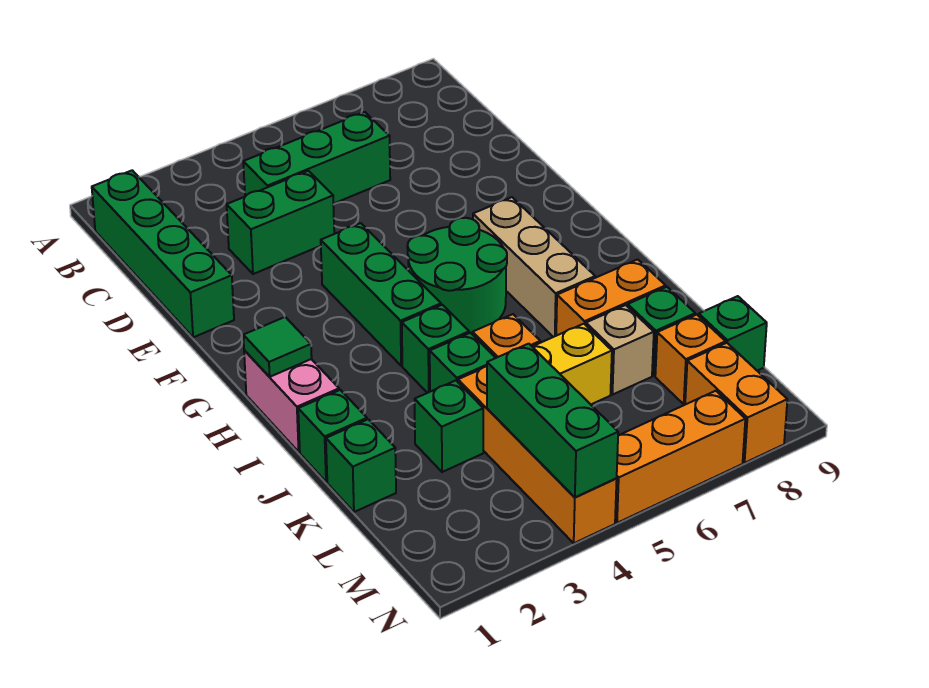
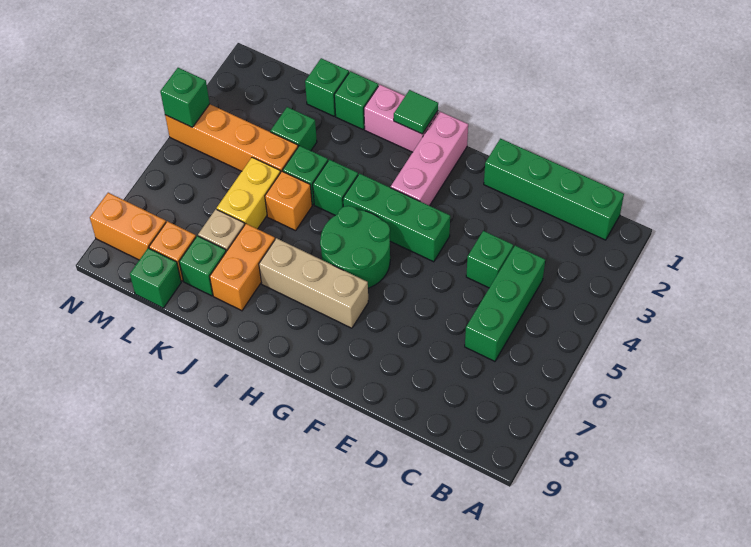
green brick D3:D4 level 1 -> green brick D4 level 1
none -> pink brick G1:G3 level 1
green brick L4:N4 level 2 -> green brick N4 level 2
orange brick N5:N7 level 1 -> none

